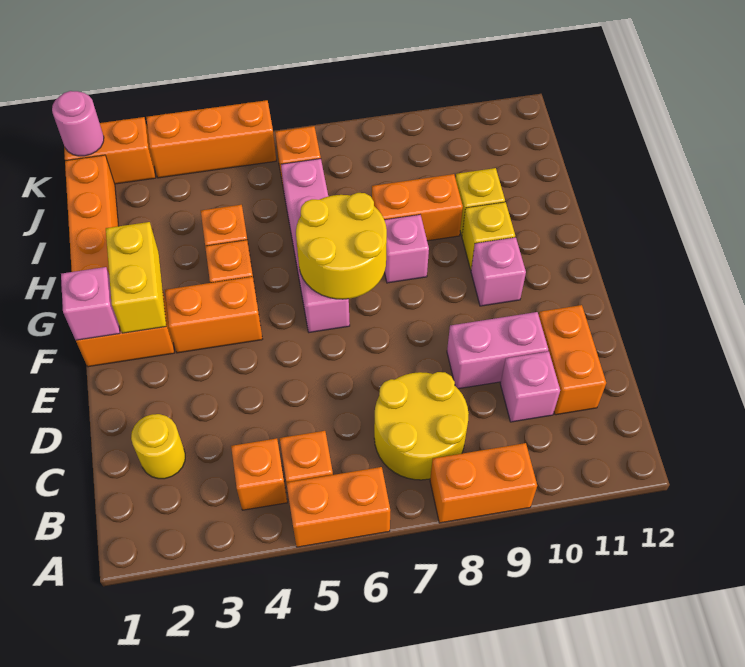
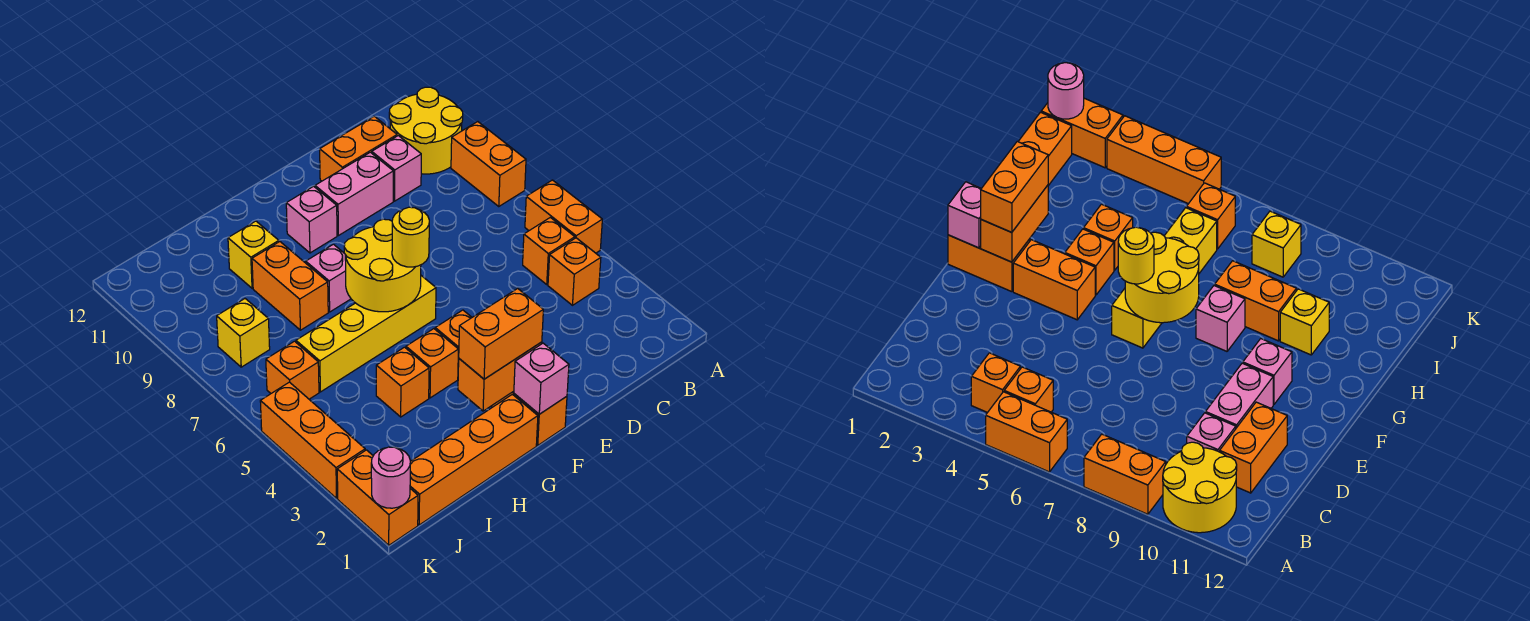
yellow round brick B7:C8 level 1 -> yellow round brick A10:B11 level 1
yellow round brick C2 level 1 -> yellow round brick F6 level 3
pink brick D9:D10 level 1 -> pink brick D10:E10 level 1
yellow brick F2:G2 level 2 -> orange brick F2:G2 level 2
none -> orange brick F2:G2 level 3
pink brick F6:I6 level 1 -> yellow brick F6:I6 level 1
yellow brick G10 level 1 -> yellow brick J8 level 1

